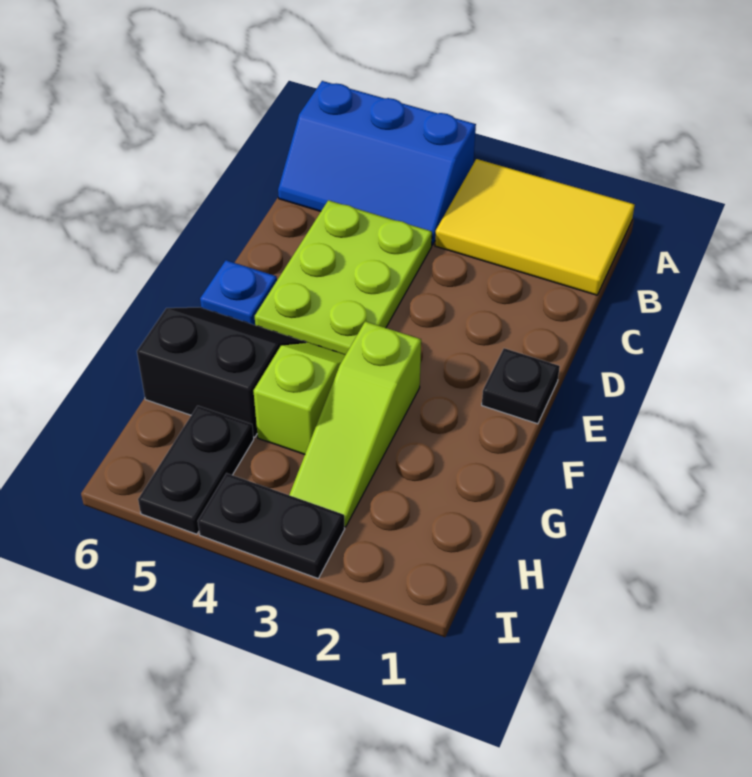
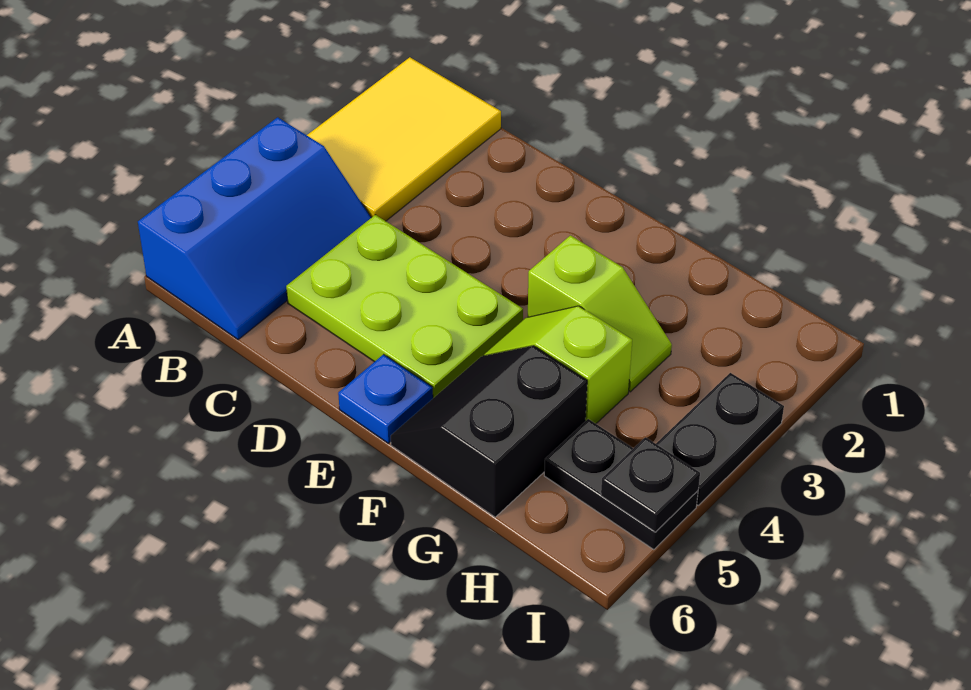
black plate E1 level 1 -> black plate I5 level 2
lime slope F3:H3 level 1 top F -> lime slope F3:G3 level 1 top F

